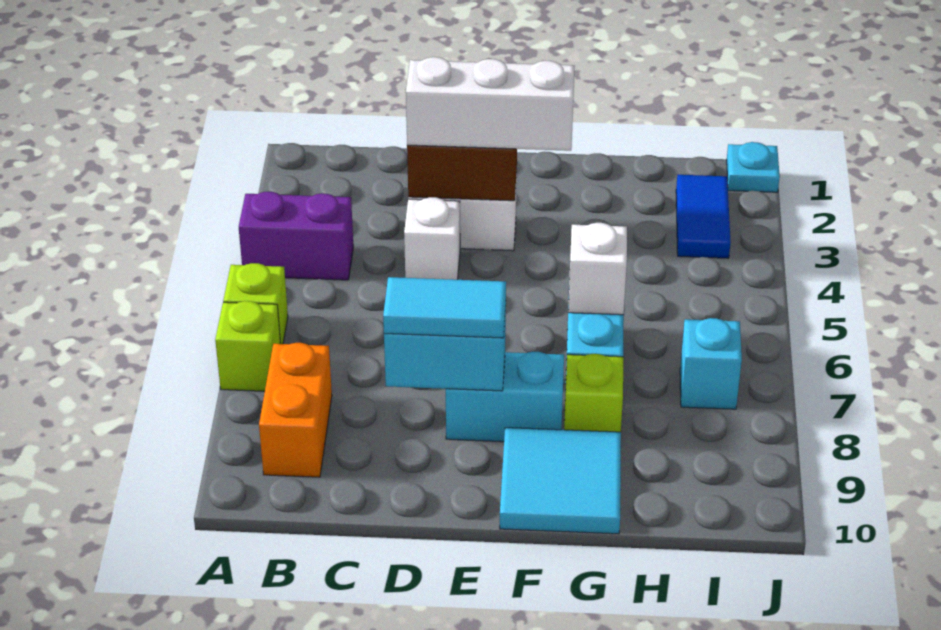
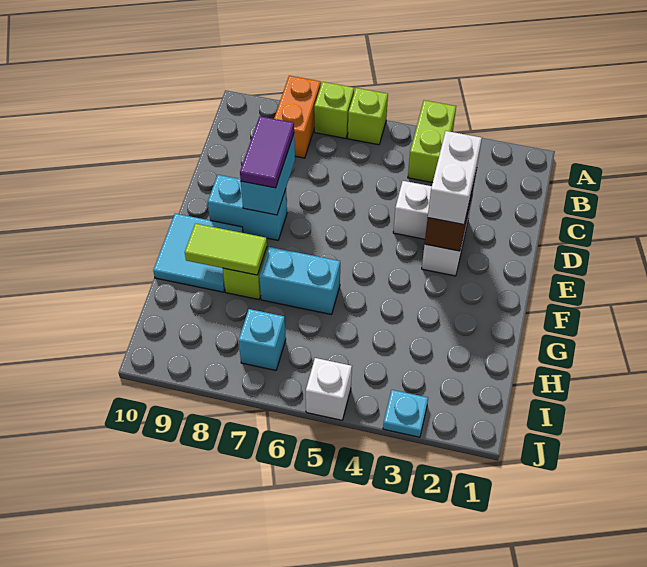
purple brick A4:B4 level 1 -> lime brick A4:B4 level 1
orange brick B8:B9 level 1 -> orange brick A8:B8 level 1
white brick D3:F3 level 3 -> white brick D3:E3 level 3
cyan tile D8:E8 level 3 -> purple tile D8:E8 level 3
cyan brick E8:F8 level 1 -> cyan brick E8:E9 level 1
white brick G6 level 2 -> white brick J5 level 1
none -> lime tile G8:G9 level 2
blue tile I2:I3 level 1 -> none
cyan plate J1 level 1 -> cyan plate J3 level 1

